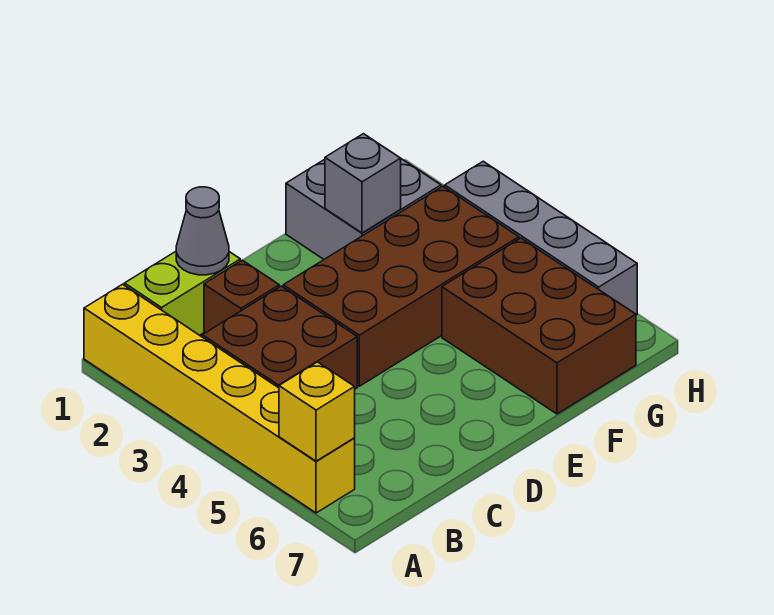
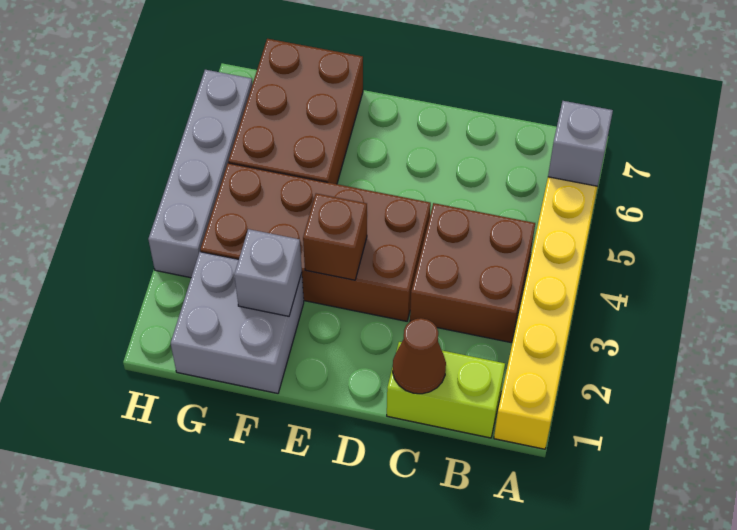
yellow brick A6 level 2 -> grey brick A6 level 2
grey cone C1 level 2 -> brown cone C1 level 2
brown brick C2 level 1 -> brown brick E3 level 2

